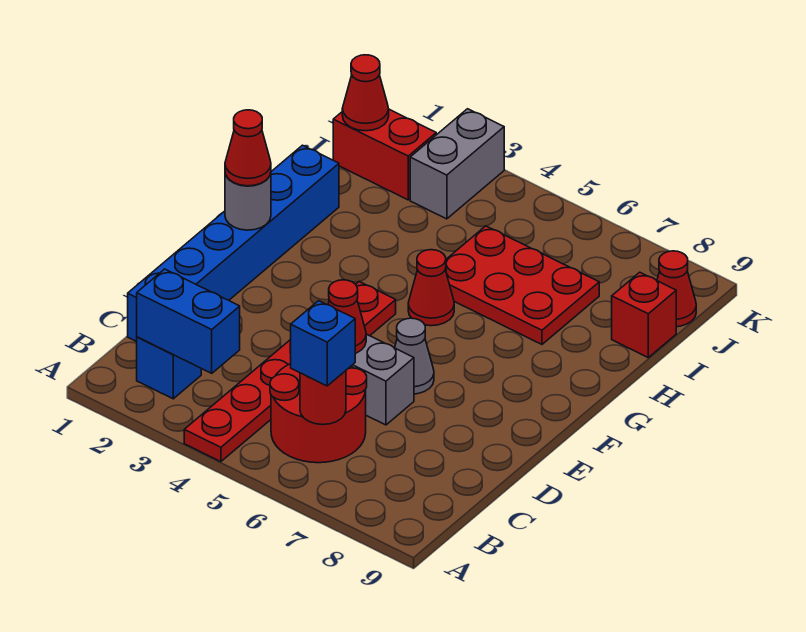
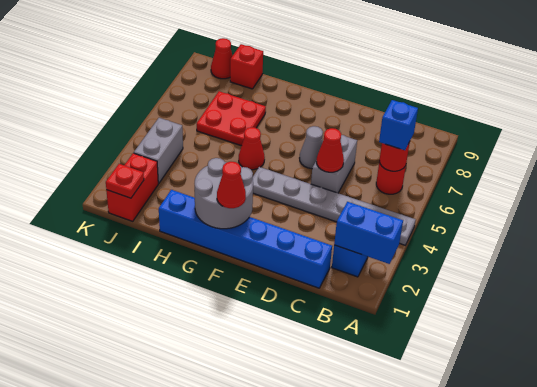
red plate A4:F4 level 1 -> grey plate A4:F4 level 1
blue brick B2:B3 level 2 -> blue brick A2:B2 level 2
red round brick B5:C6 level 1 -> red round brick B6 level 1
grey round brick F1 level 2 -> grey round brick F1:G2 level 2
red plate H5:I7 level 1 -> red plate H6:I7 level 1
red cone J1 level 2 -> red plate J1 level 2
grey brick J3:K3 level 1 -> grey brick J3:J4 level 1

